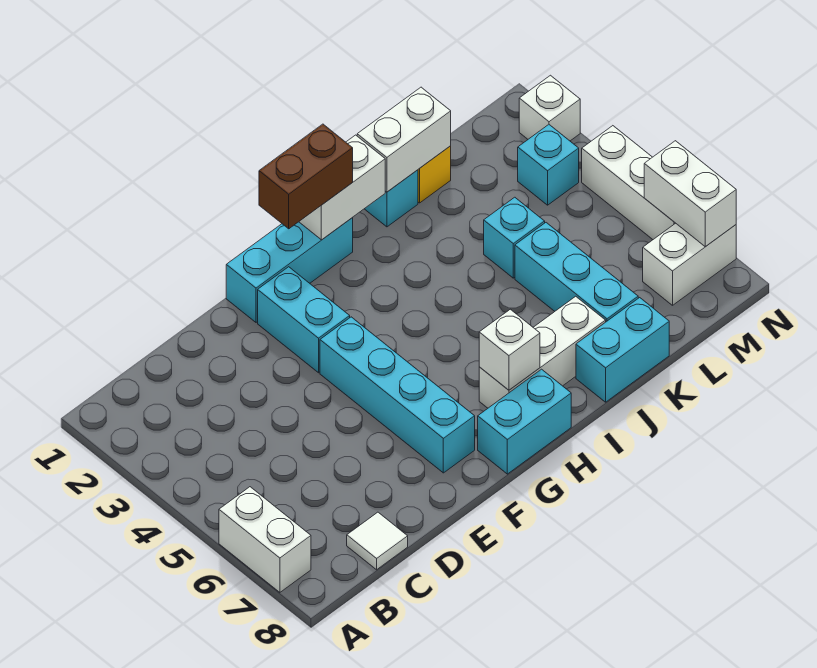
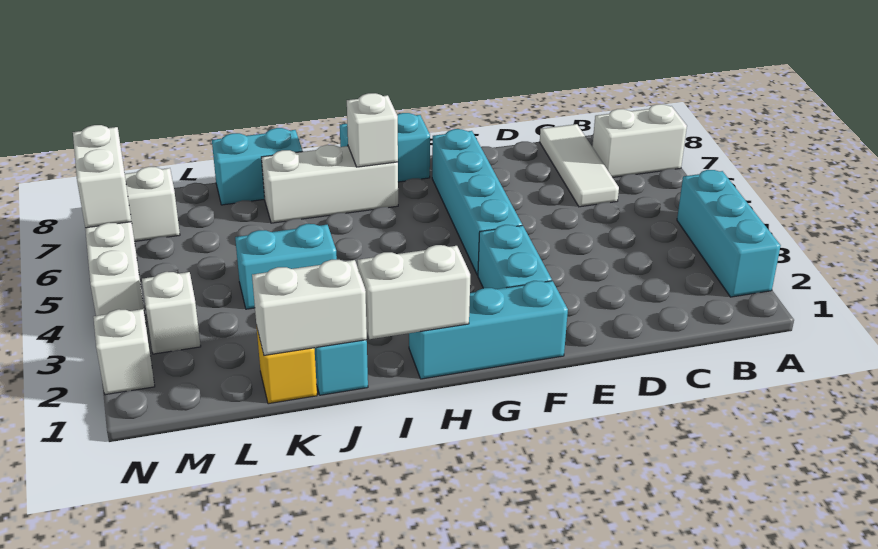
white brick A6:A7 level 1 -> white brick A7:B7 level 1
white tile C8 level 1 -> white tile C6:C8 level 1
brown brick G1:H1 level 3 -> none
cyan brick K4 level 1 -> cyan brick J4:K4 level 1
cyan brick K5:K7 level 1 -> cyan brick A2:A4 level 1
cyan brick M3 level 1 -> white brick M3 level 1

